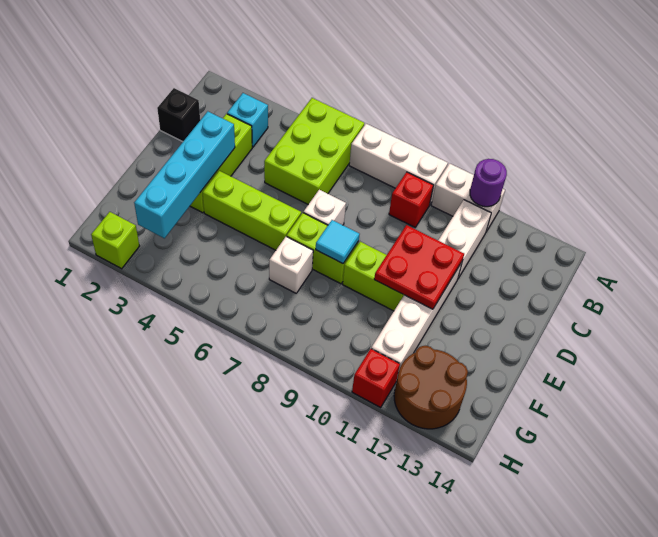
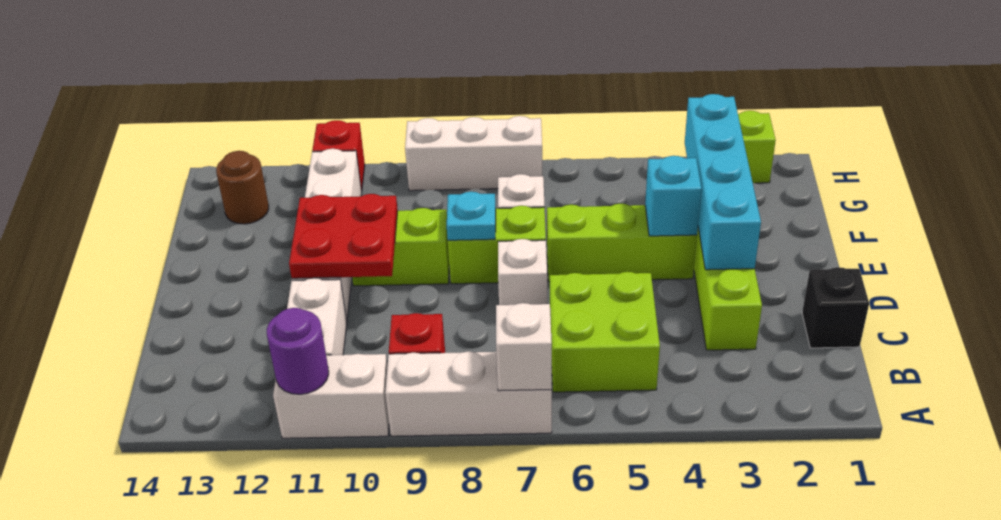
lime brick A5:C6 level 1 -> lime brick B5:C6 level 1
none -> white brick A7 level 2
cyan brick B3 level 1 -> cyan brick E4 level 2
cyan tile E8 level 2 -> cyan plate E8 level 2
brown round brick G12:H13 level 1 -> brown round brick G13 level 1
none -> white brick H7:H9 level 1

